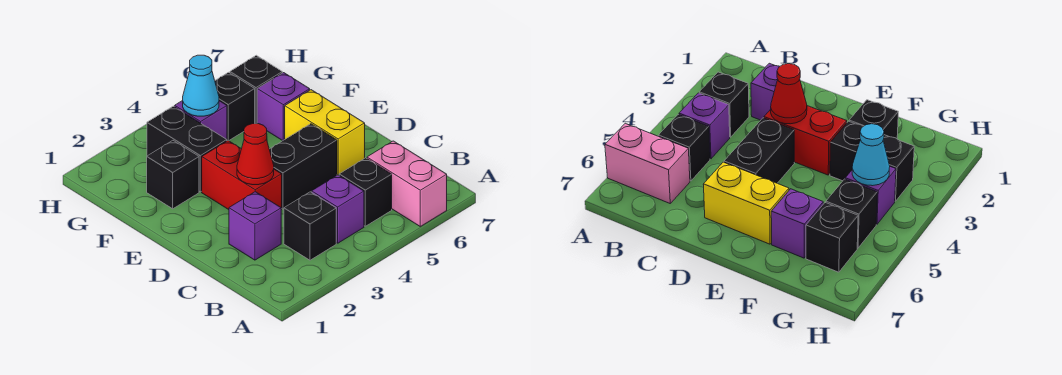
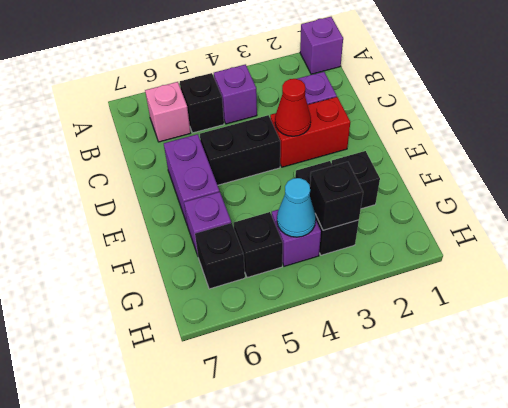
none -> purple brick A1 level 1
pink brick A6:B6 level 1 -> pink brick B6 level 1
black brick B3 level 1 -> black brick G3 level 2
red brick D3:E3 level 1 -> red brick D2:D3 level 1
yellow brick D6:E6 level 1 -> purple brick D6:E6 level 1

